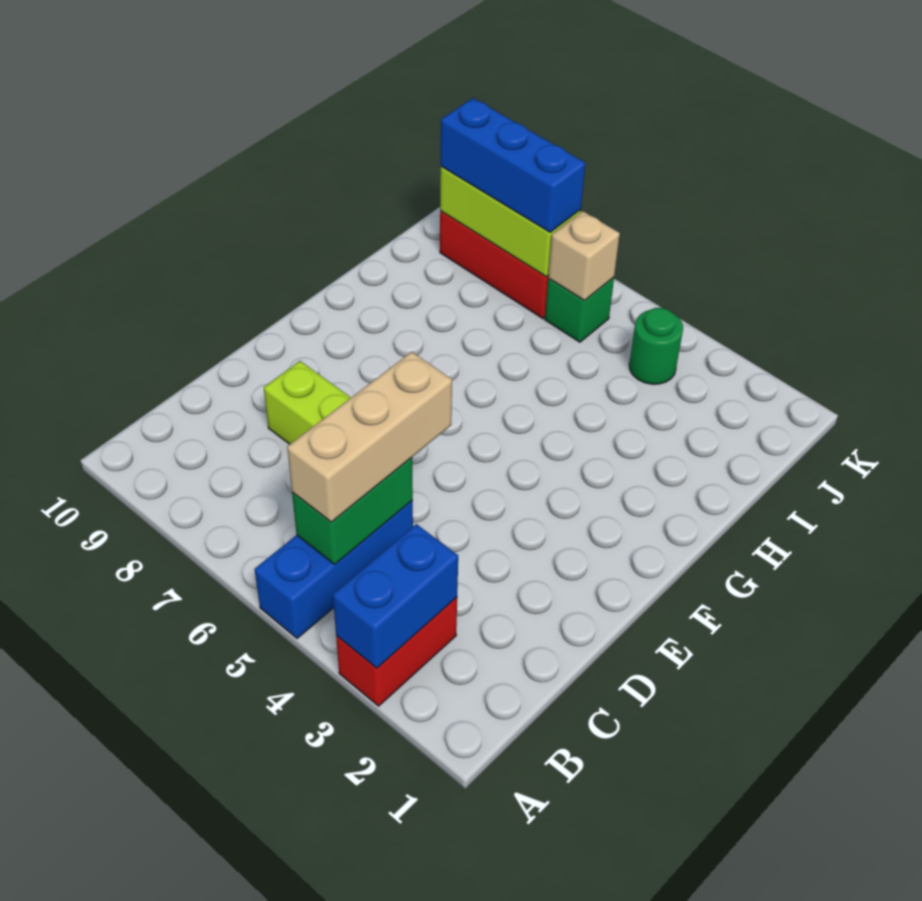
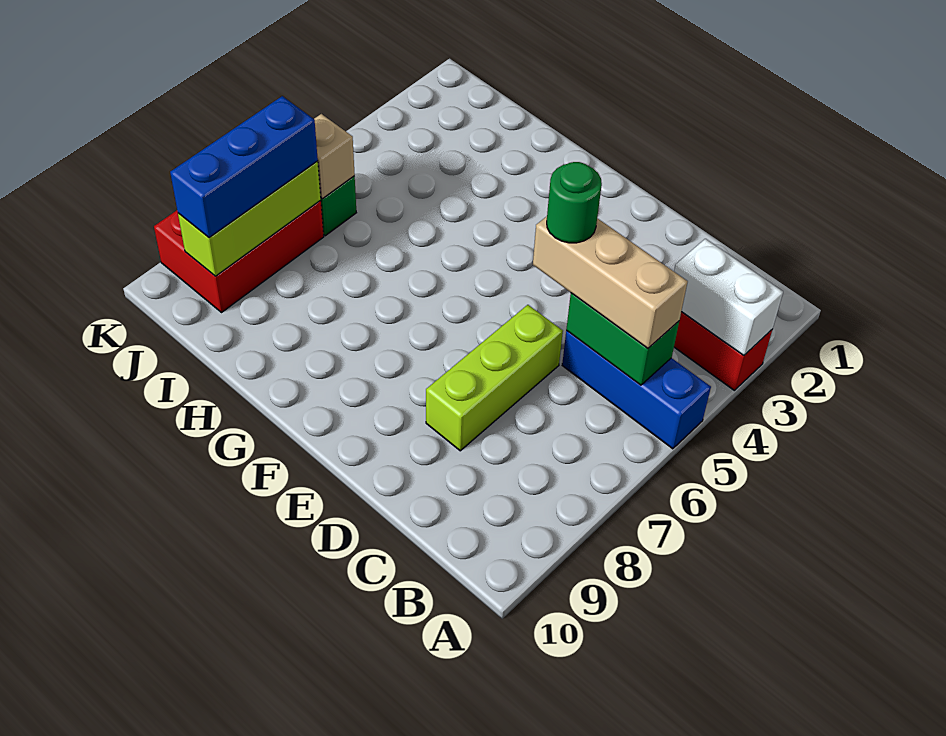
blue brick A3:B3 level 2 -> white brick A3:B3 level 2
green round brick J4 level 1 -> green round brick D5 level 4

